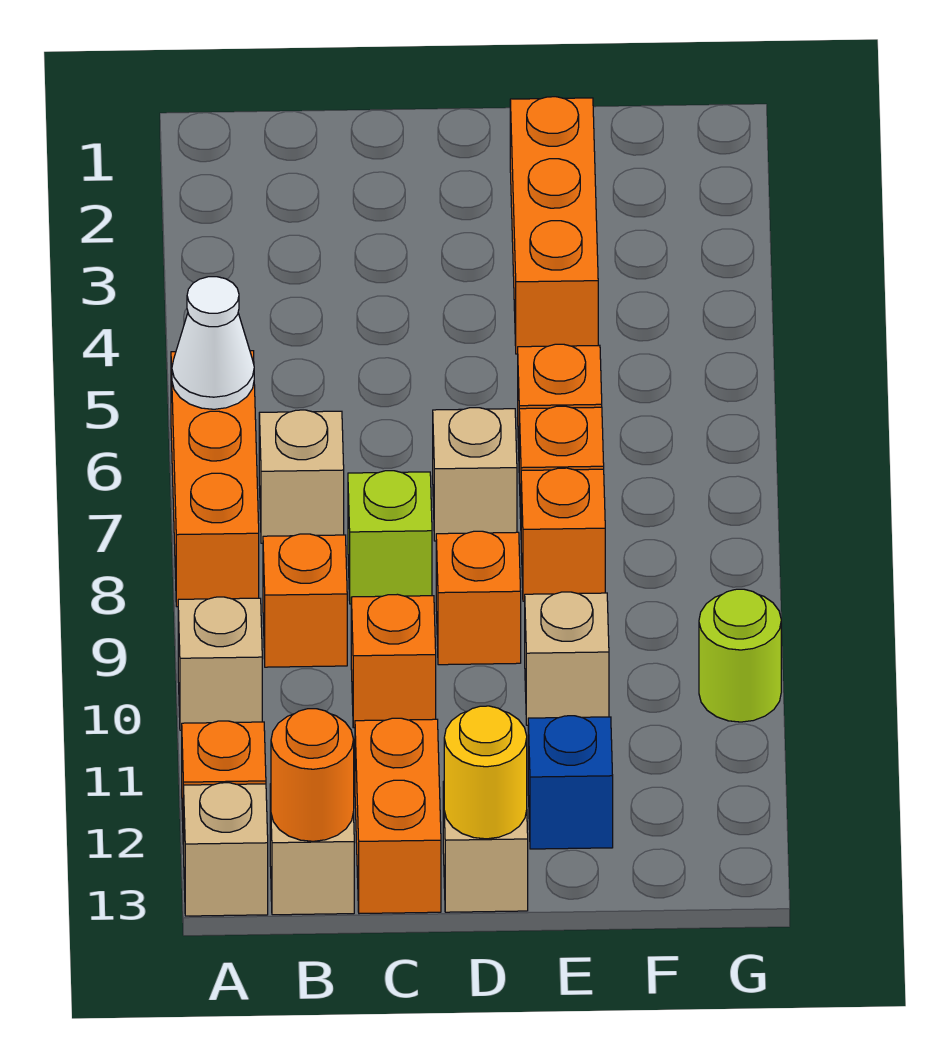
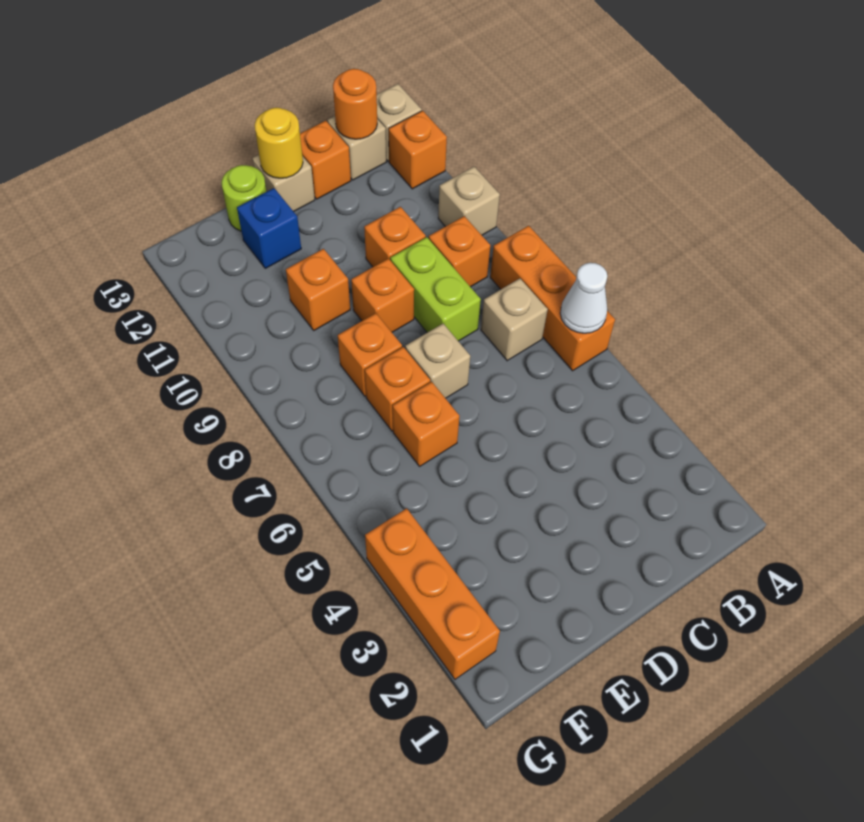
lime brick C8 level 1 -> lime brick C8:C9 level 1
orange brick C12:C13 level 1 -> orange brick C13 level 1
orange brick E2:E4 level 1 -> orange brick G2:G4 level 1
tan brick E10 level 1 -> orange brick E10 level 1
lime round brick G10 level 1 -> lime round brick E13 level 1

